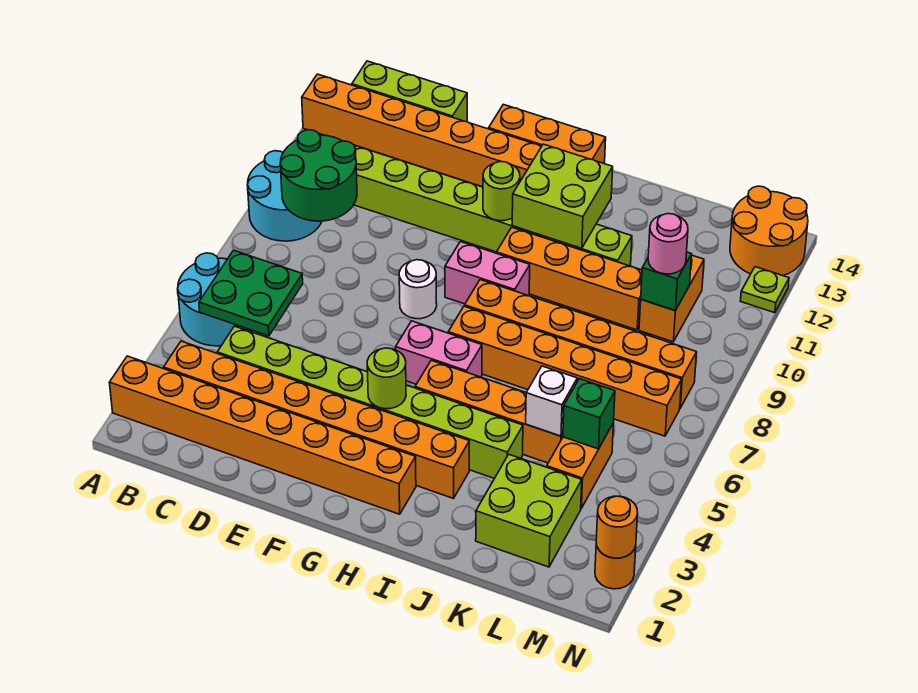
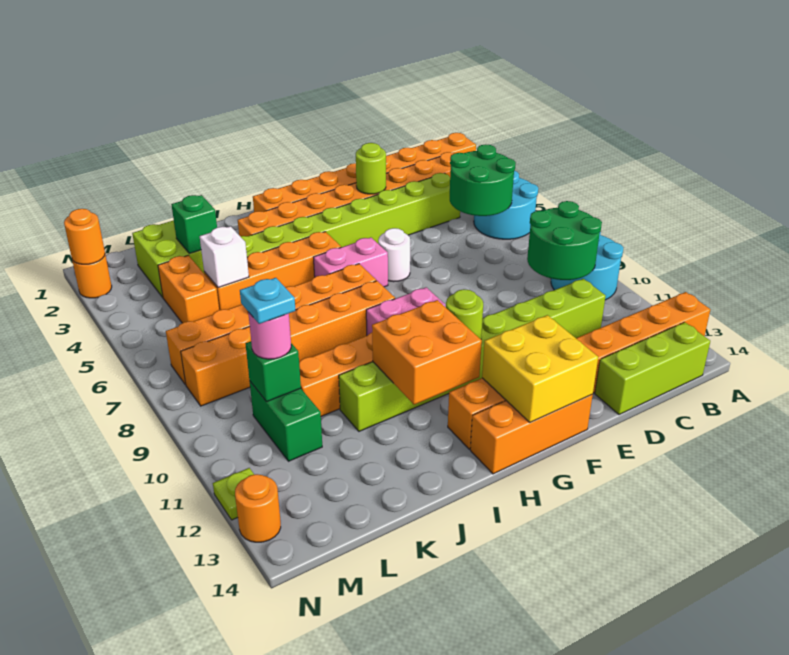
green plate B5:C6 level 2 -> green round brick B5:C6 level 2
white round brick F8 level 1 -> white round brick F6 level 1
none -> yellow brick F13:G14 level 2
lime round brick G4 level 2 -> lime round brick E3 level 2
lime brick H11:I12 level 2 -> orange brick H11:I12 level 2
green brick L5 level 2 -> green brick K3 level 2
orange brick L10:L11 level 1 -> green brick L10:L11 level 1
none -> cyan plate L10 level 4
orange round brick M13:N14 level 1 -> orange round brick N13 level 1

